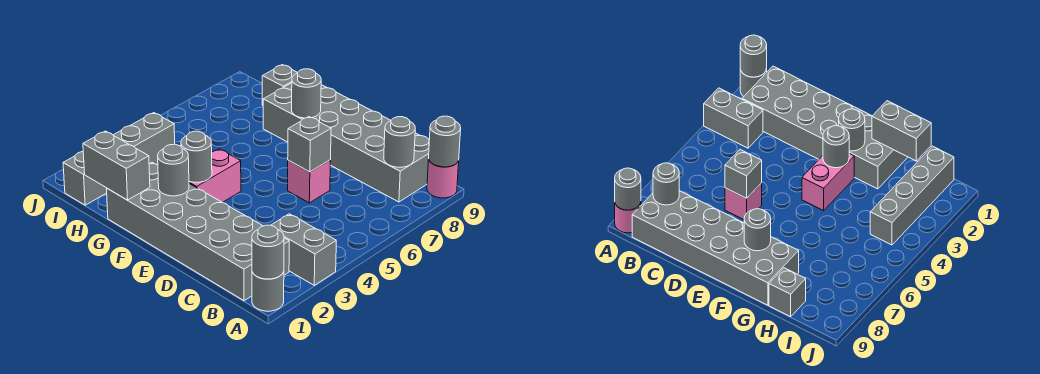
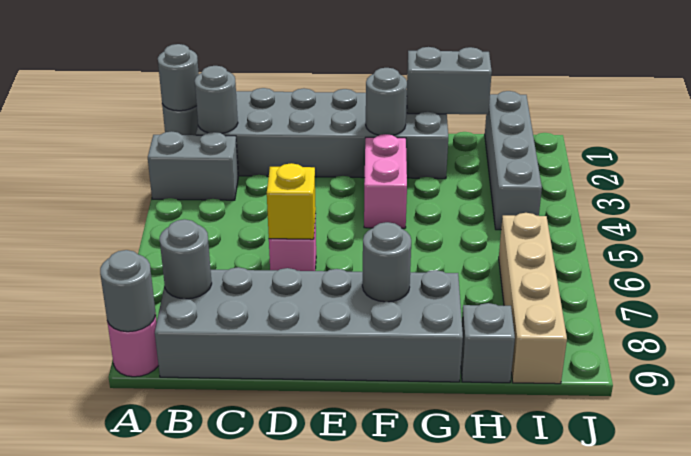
grey brick D6 level 2 -> yellow brick D6 level 2
grey round brick F3 level 2 -> grey round brick B2 level 2
none -> tan brick I6:I9 level 1

